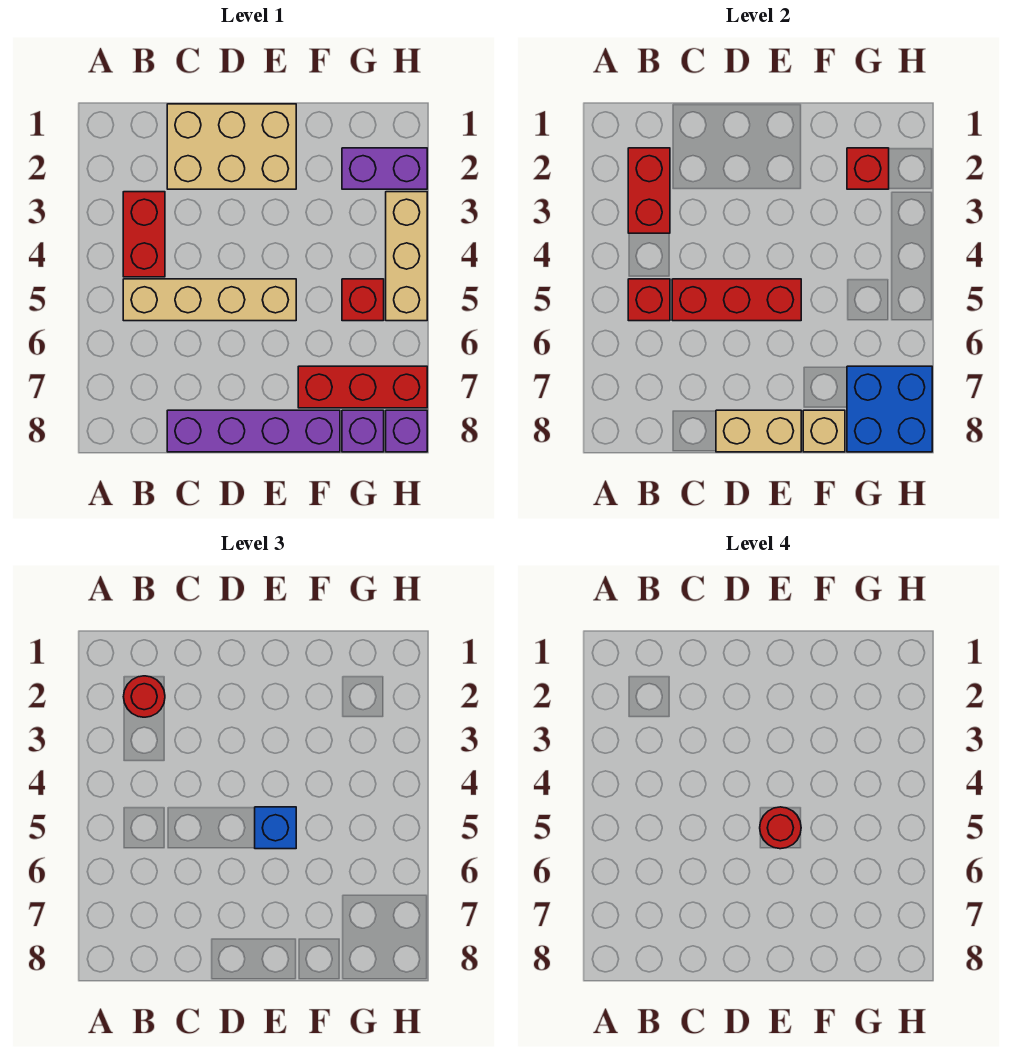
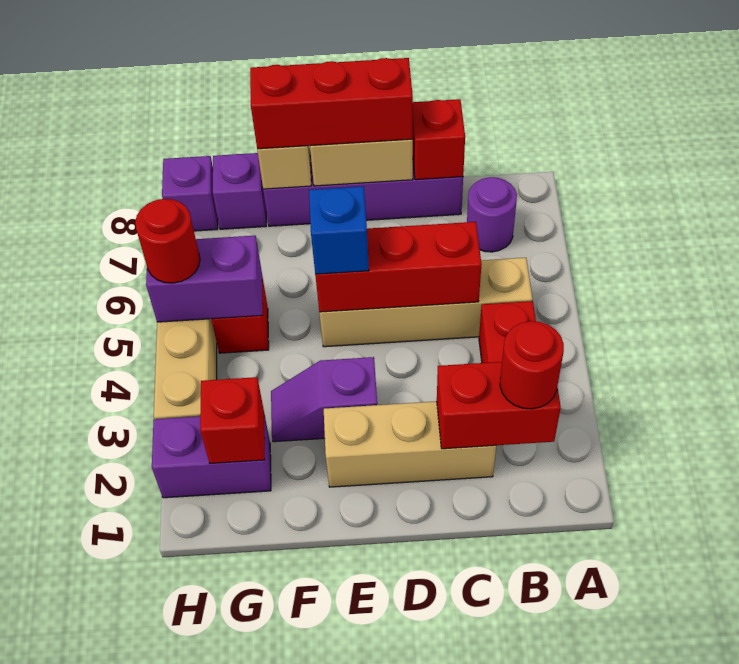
red brick B2:B3 level 2 -> red brick B2:C2 level 2
red brick B5 level 2 -> red brick C8 level 2
none -> purple round brick B7 level 1
tan brick C1:E2 level 1 -> tan brick C2:E2 level 1
none -> purple slope E3:F3 level 1 top E
red round brick E5 level 4 -> red round brick H5 level 3
red brick F7:H7 level 1 -> red brick D8:F8 level 3
none -> purple brick G5:H5 level 2
blue brick G7:H8 level 2 -> none

